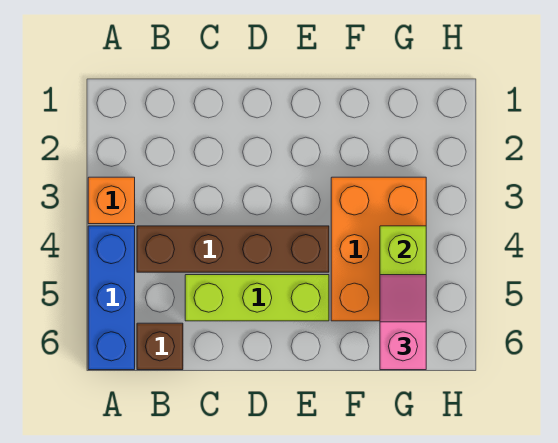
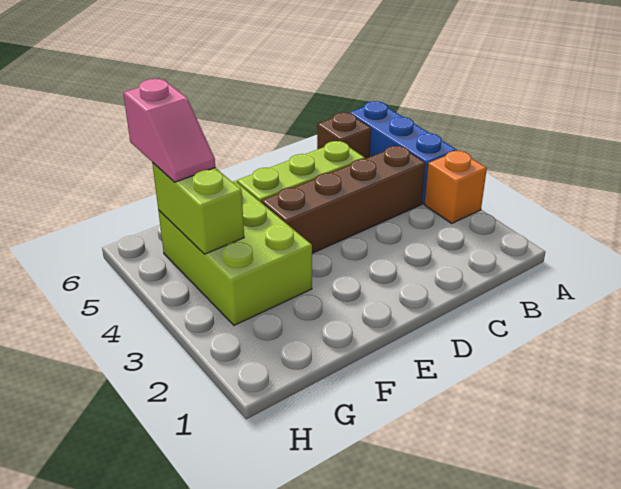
orange brick F3:G5 level 1 -> lime brick F3:G5 level 1

